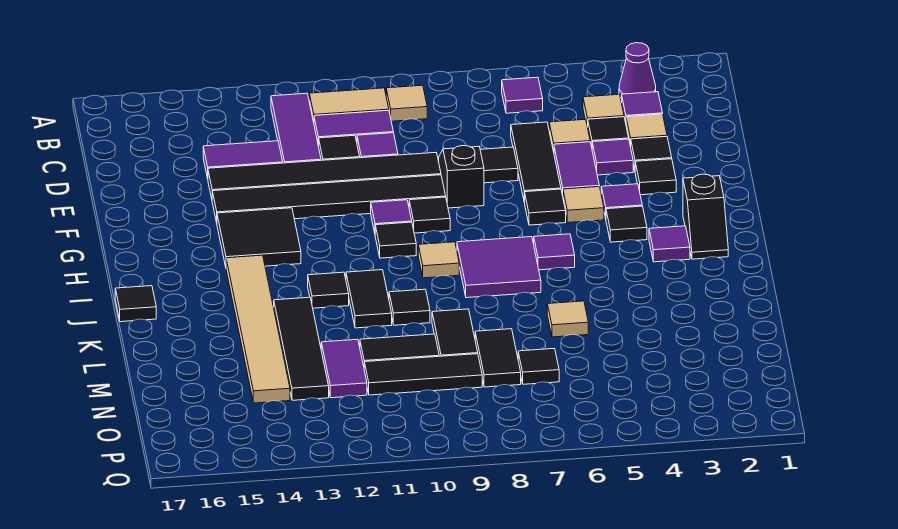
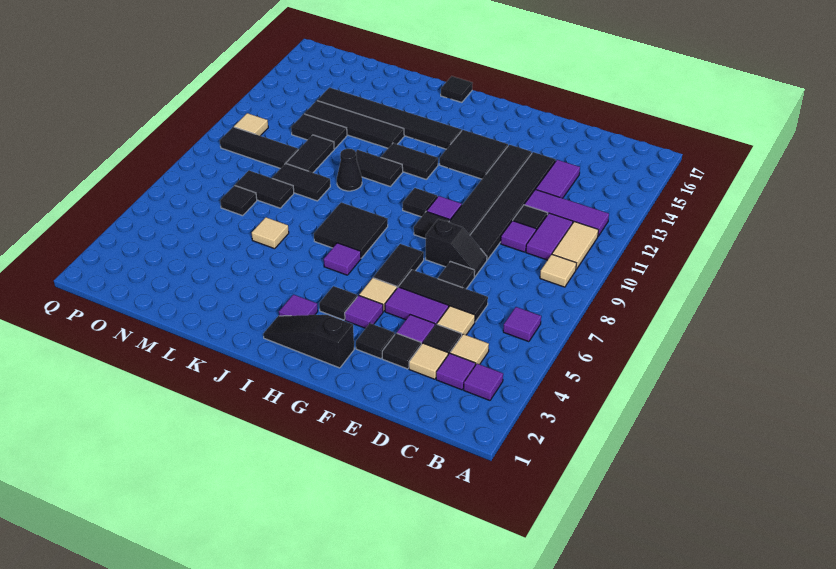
purple cone B3 level 1 -> purple tile B3 level 1
black tile G6 level 1 -> black tile G6:G7 level 1
black slope H2:I2 level 1 top H -> black slope G2:I2 level 1 top G
purple tile I7:J8 level 1 -> black tile I7:J8 level 1
tan tile I9 level 1 -> tan tile P11 level 1
tan tile I14:N14 level 1 -> black tile I14:N14 level 1
black tile J12 level 1 -> black tile I12:J12 level 1
black tile K10 level 1 -> black cone K10 level 1
purple tile M12:N12 level 1 -> black tile M12:N12 level 1
black tile N9:N11 level 1 -> black tile N10:P10 level 1

